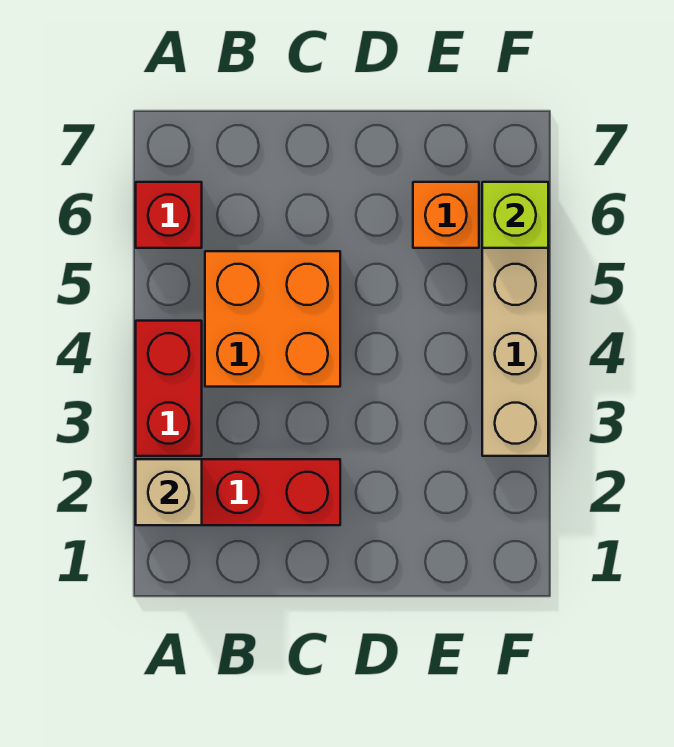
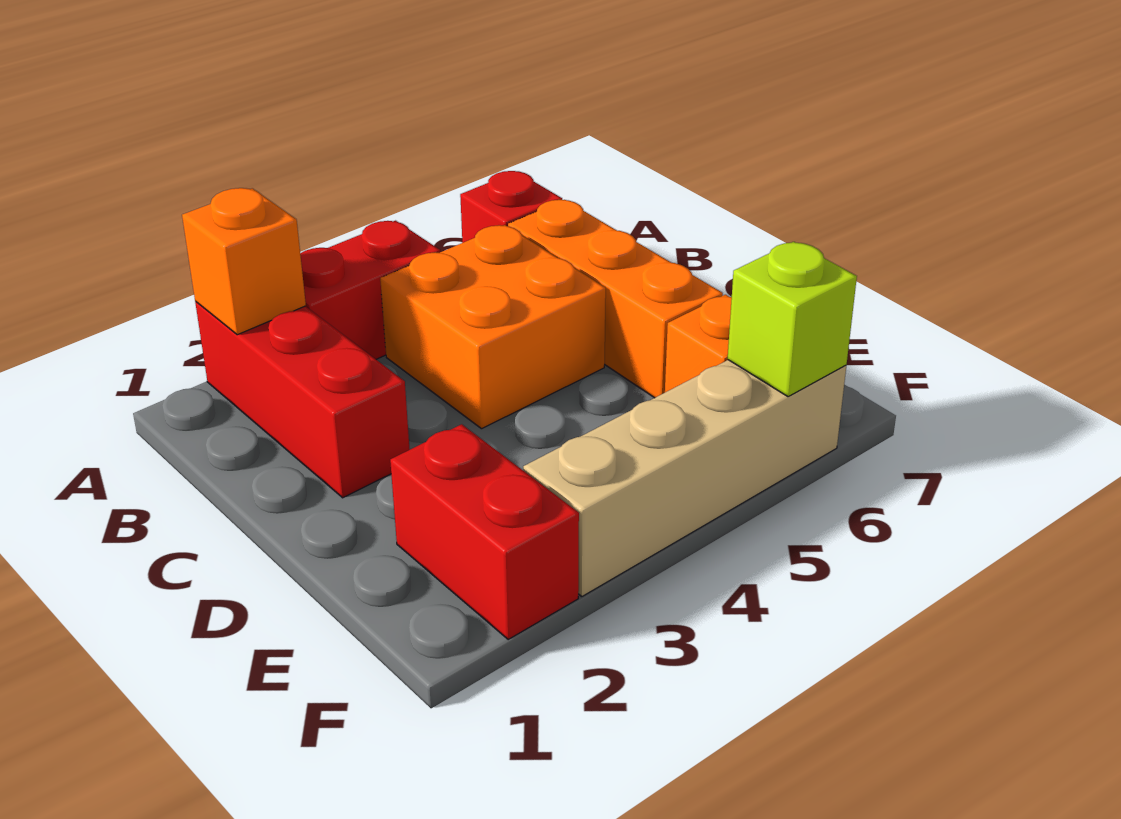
tan brick A2 level 2 -> orange brick A2 level 2
none -> orange brick B6:D6 level 1
none -> red brick E2:F2 level 1

